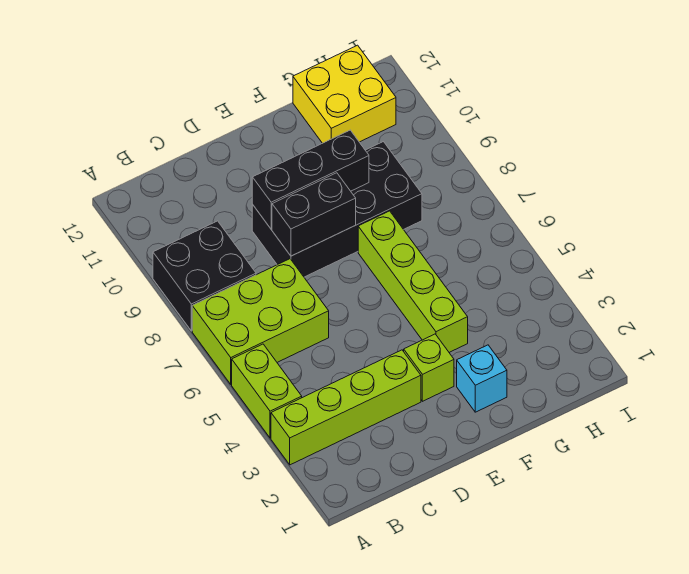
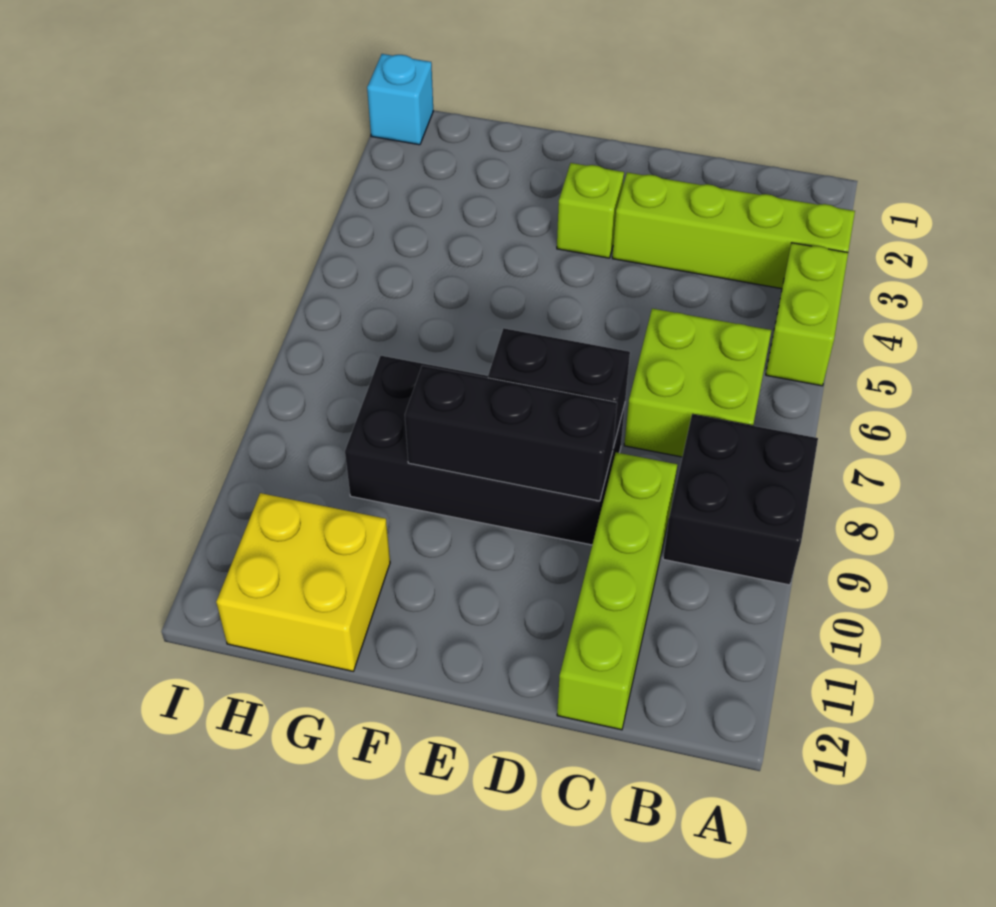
lime brick A6:C7 level 1 -> lime brick B6:C7 level 1
cyan brick F2 level 1 -> cyan brick I1 level 1
lime brick F4:F7 level 1 -> lime brick C9:C12 level 1

